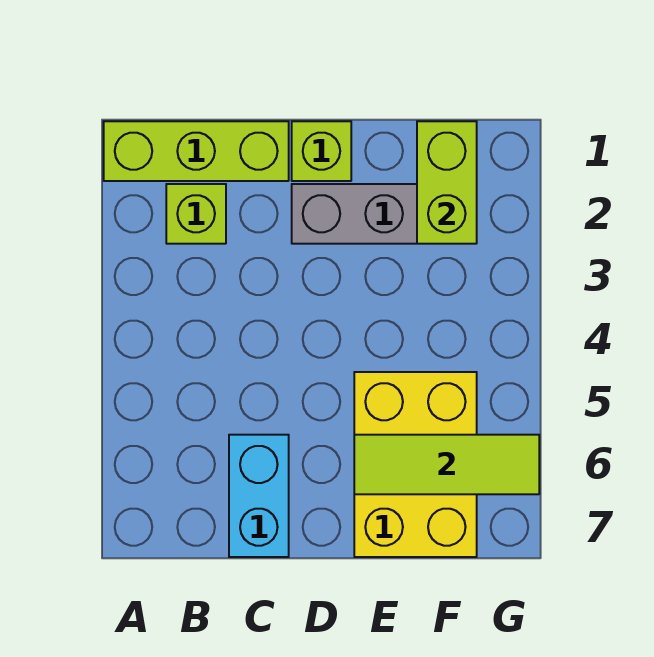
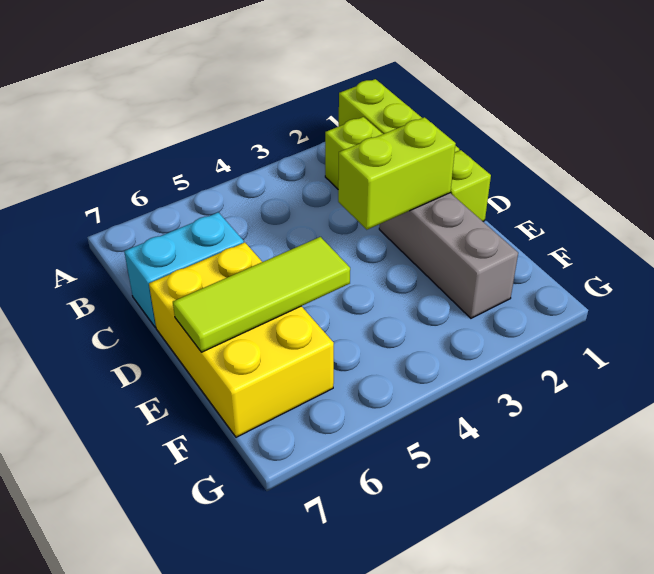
yellow brick E5:F7 level 1 -> yellow brick D6:F7 level 1
lime tile E6:G6 level 2 -> lime tile E5:E7 level 2
lime brick F1:F2 level 2 -> lime brick D2:D3 level 2

